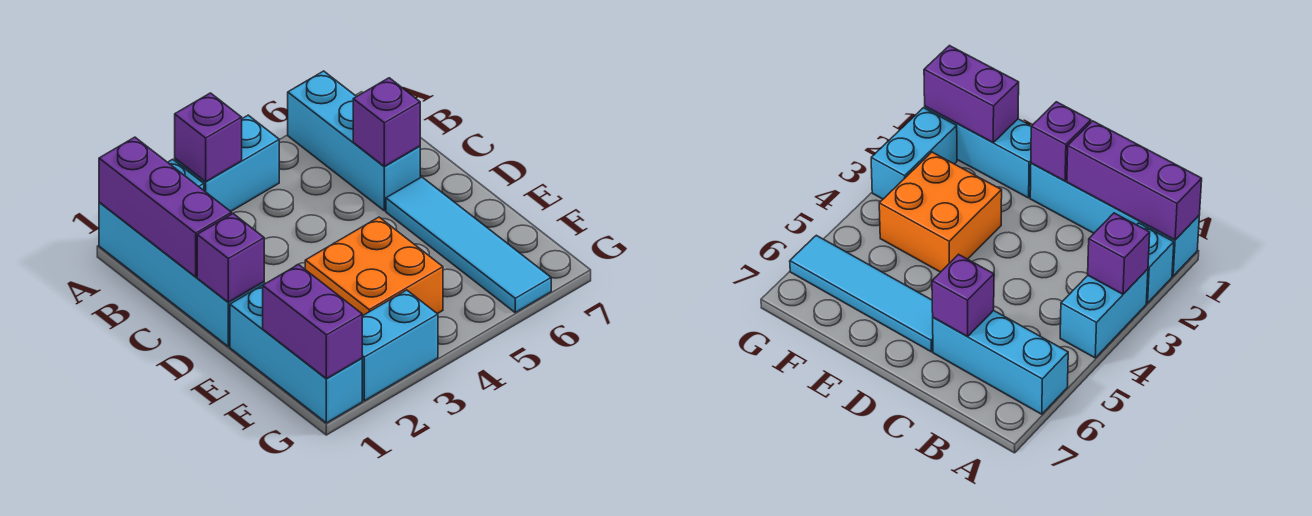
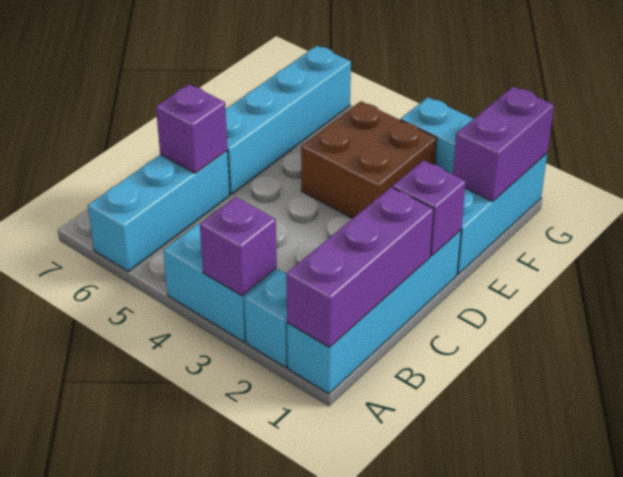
cyan tile D6:G6 level 1 -> cyan brick D6:G6 level 1
orange brick E3:F4 level 1 -> brown brick E3:F4 level 1

